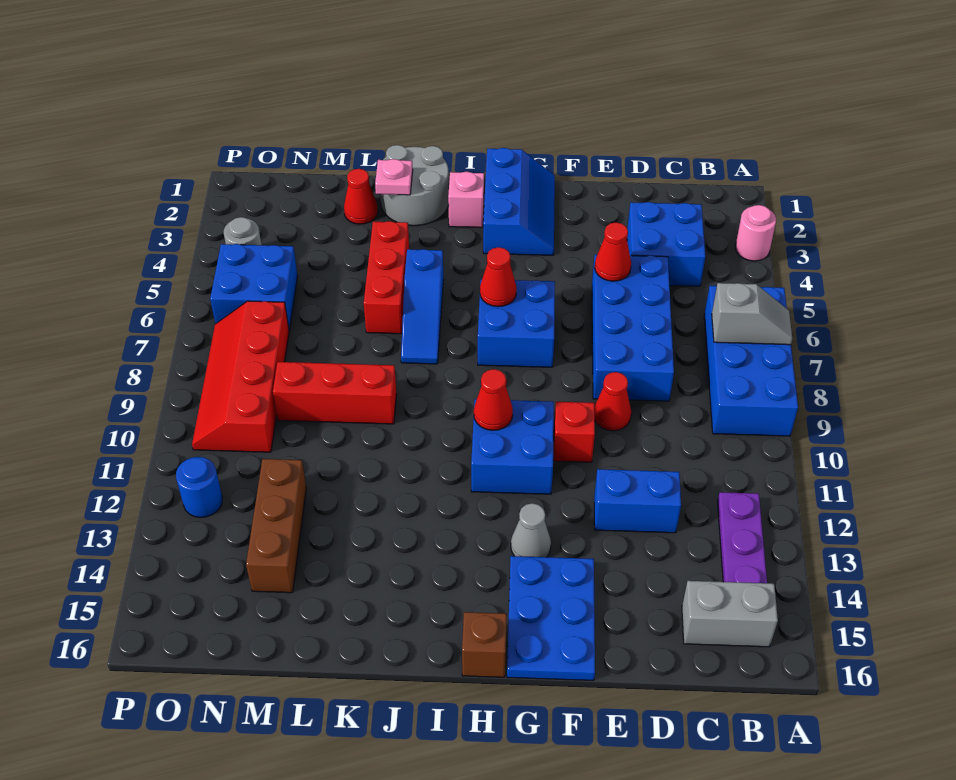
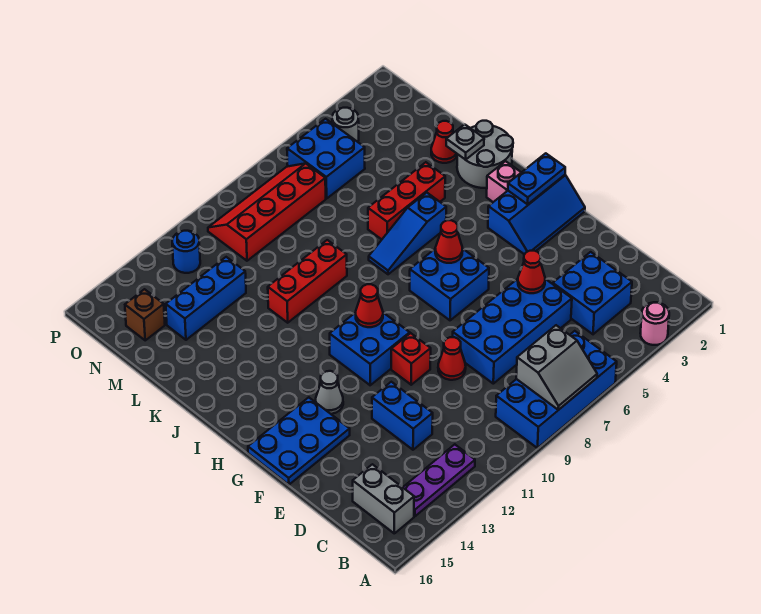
grey slope A7:B7 level 2 top B -> grey slope A7:B8 level 2 top B
none -> blue plate H1:H2 level 2
brown brick H16 level 1 -> brown brick N15 level 1
pink plate K2 level 2 -> grey plate K2 level 2
red brick K9:M9 level 1 -> red brick K9:K11 level 1
brown brick M12:M14 level 1 -> blue brick M12:M14 level 1

